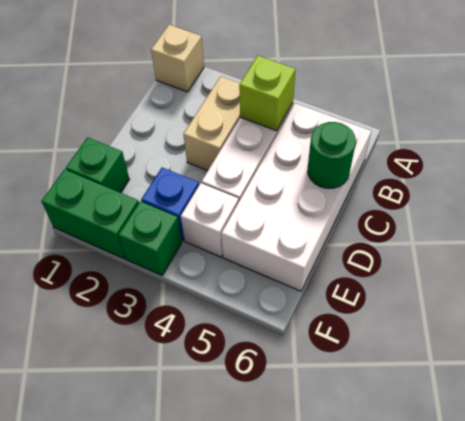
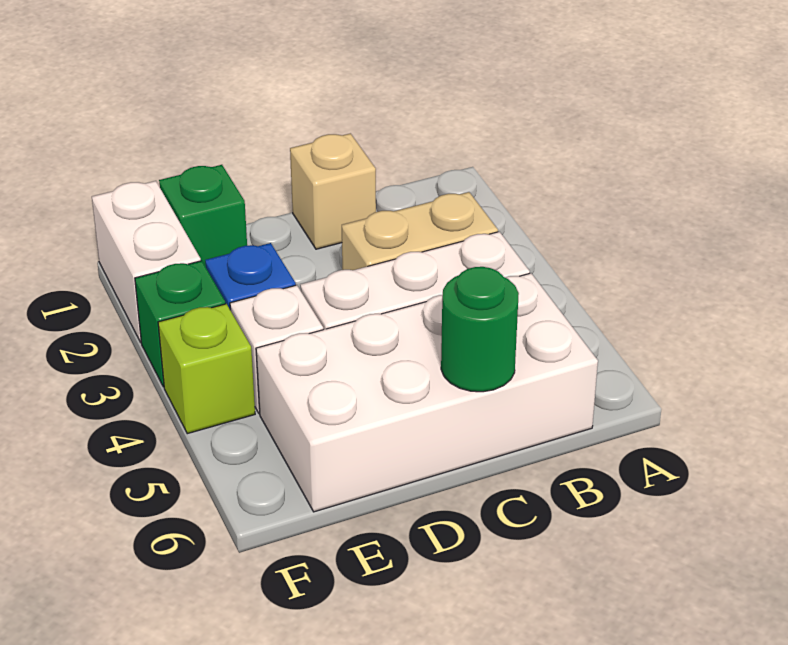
tan brick A1 level 1 -> tan brick C1 level 1
lime brick B4 level 2 -> lime brick F4 level 1
green brick F1:F2 level 1 -> white brick F1:F2 level 1

